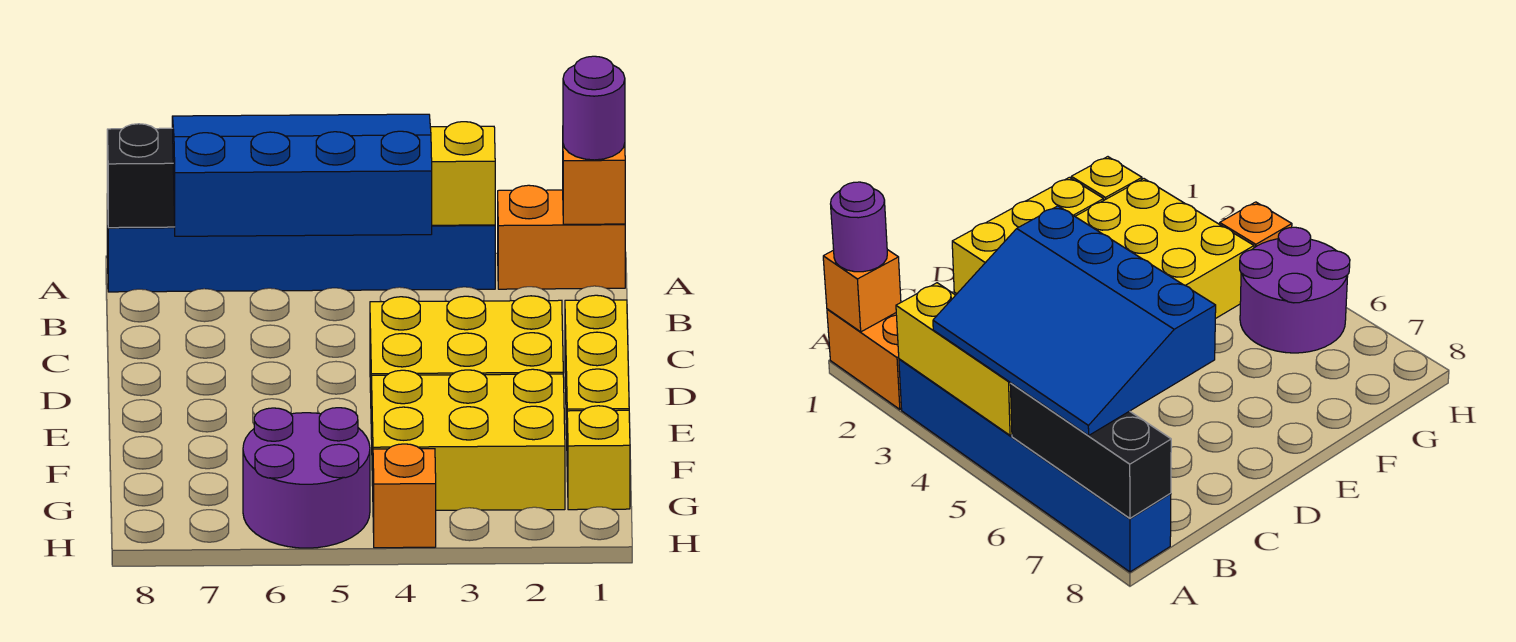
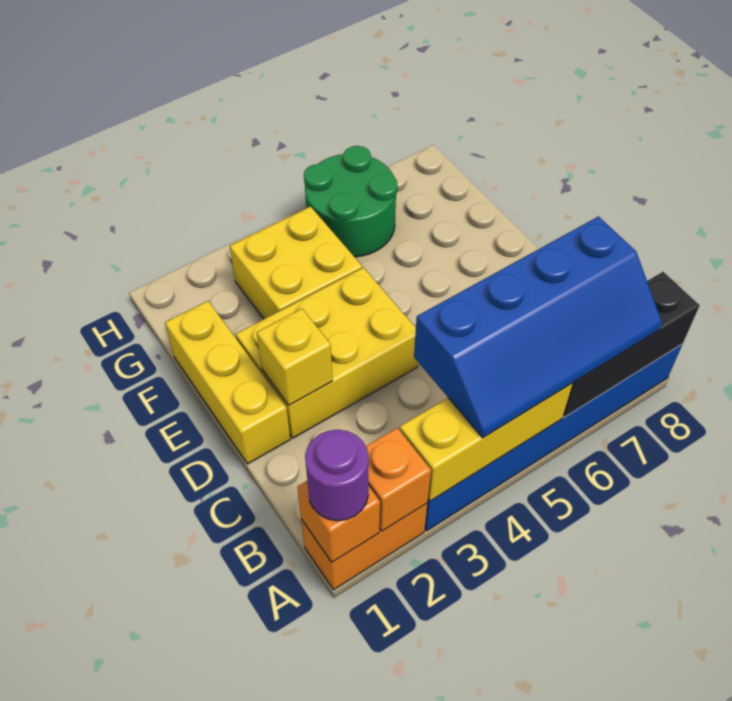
blue slope A4:C7 level 3 top C -> blue slope A4:B7 level 3 top B
yellow brick F2:G4 level 1 -> yellow brick F3:G4 level 1
yellow brick G1 level 1 -> yellow brick D2 level 2
purple round brick G5:H6 level 1 -> green round brick G5:H6 level 1
orange brick H4 level 1 -> orange brick A2 level 2

